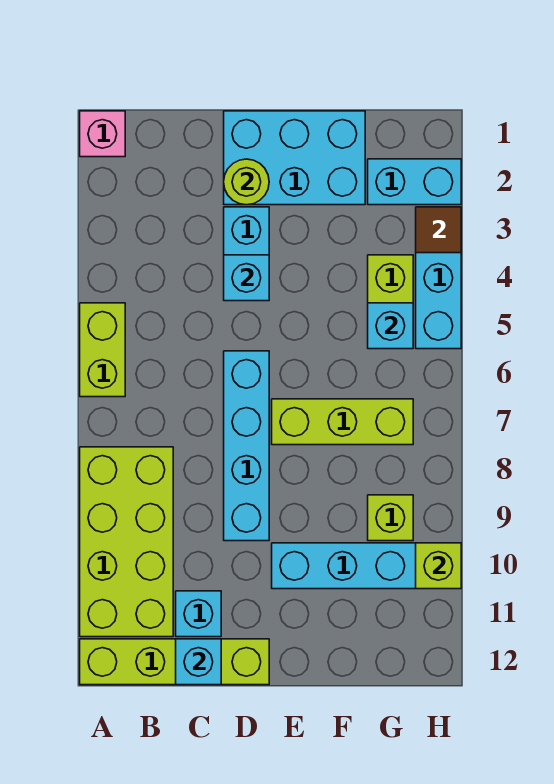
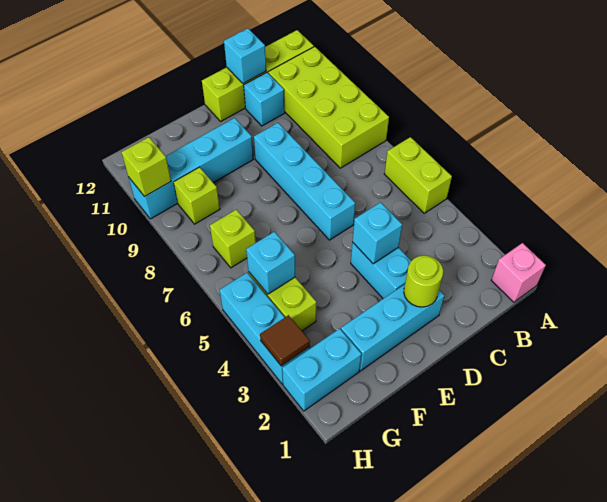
cyan brick D1:F2 level 1 -> cyan brick D2:F2 level 1
lime brick E7:G7 level 1 -> lime brick G7 level 1

